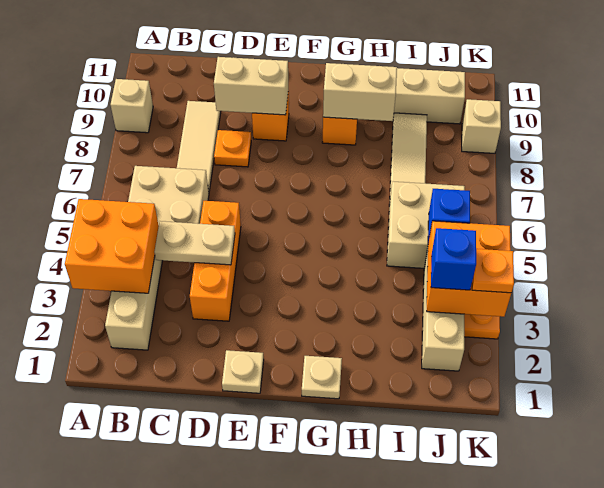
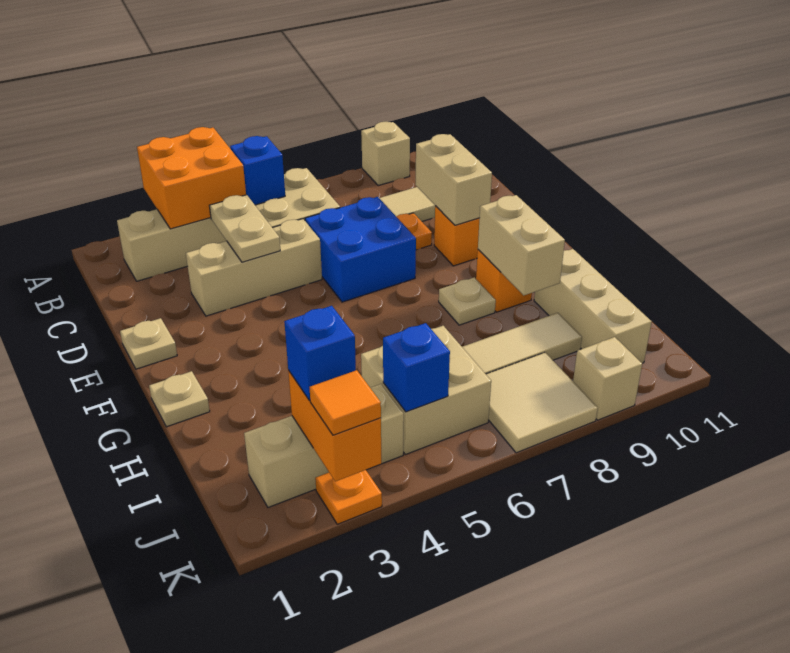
none -> blue brick B5 level 2
orange brick D3:D5 level 1 -> tan brick D3:D5 level 1
none -> blue brick D6:E7 level 1
none -> tan plate G8 level 1
orange brick J3:K4 level 2 -> orange brick J3:K3 level 2
none -> tan tile J7:K8 level 1
orange plate K3 level 3 -> orange tile K3 level 3

